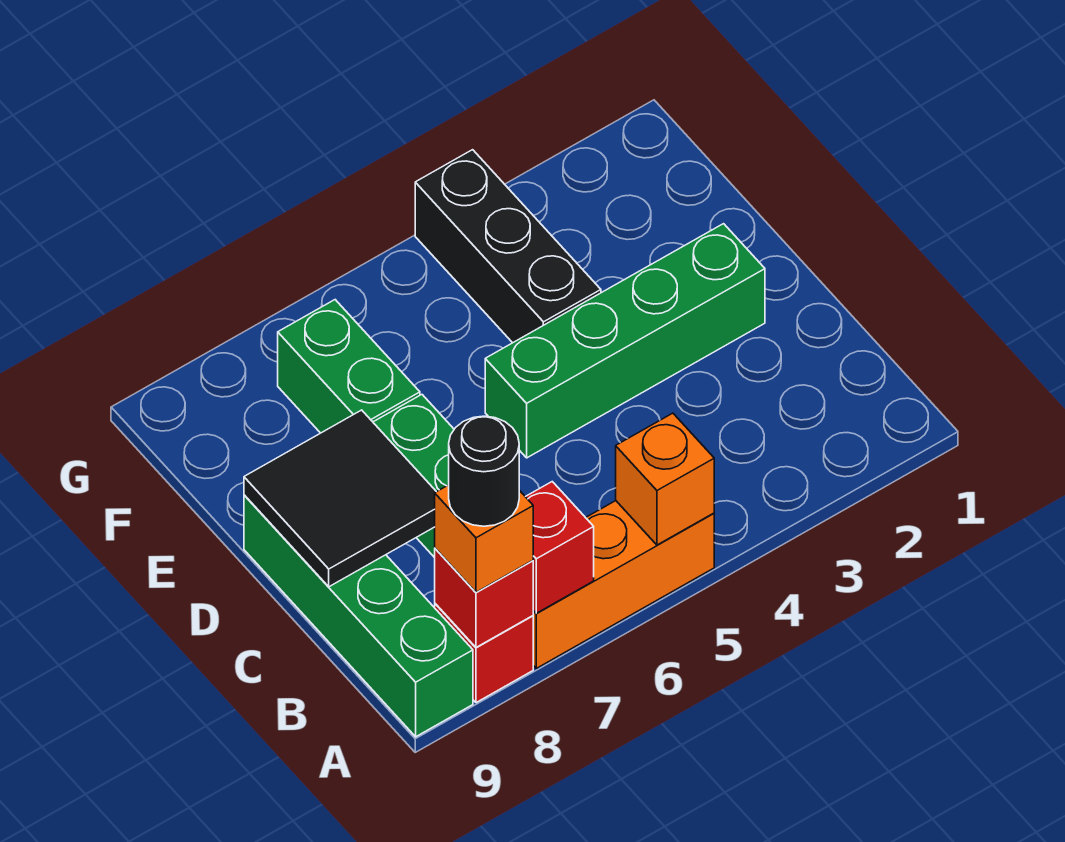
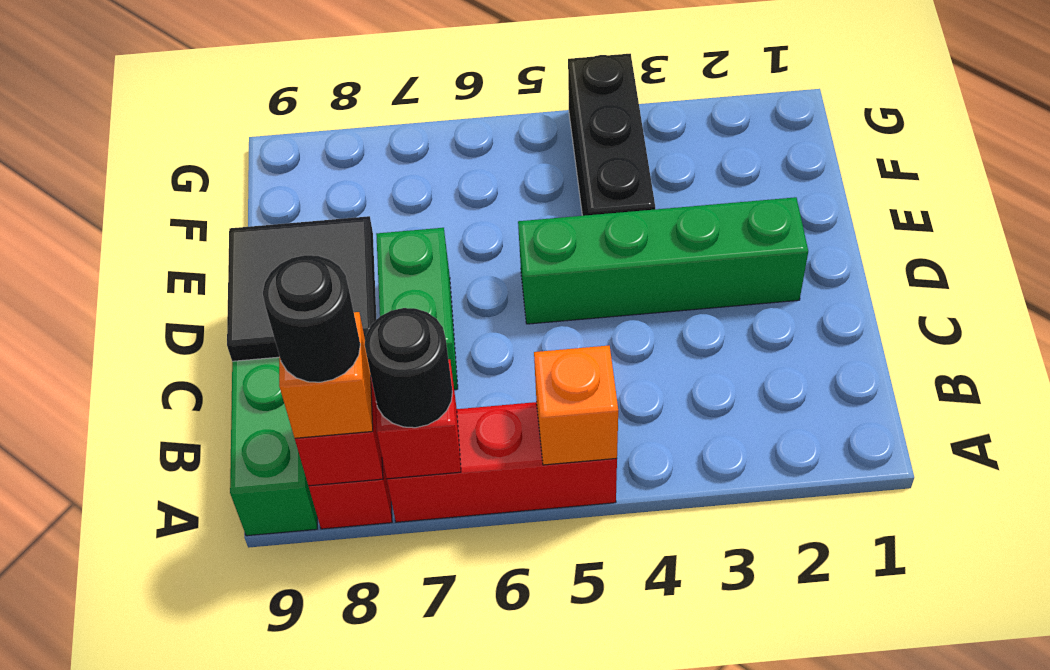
orange brick A5:A7 level 1 -> red brick A5:A7 level 1
none -> black round brick A7 level 3
green brick E7:F7 level 1 -> none

